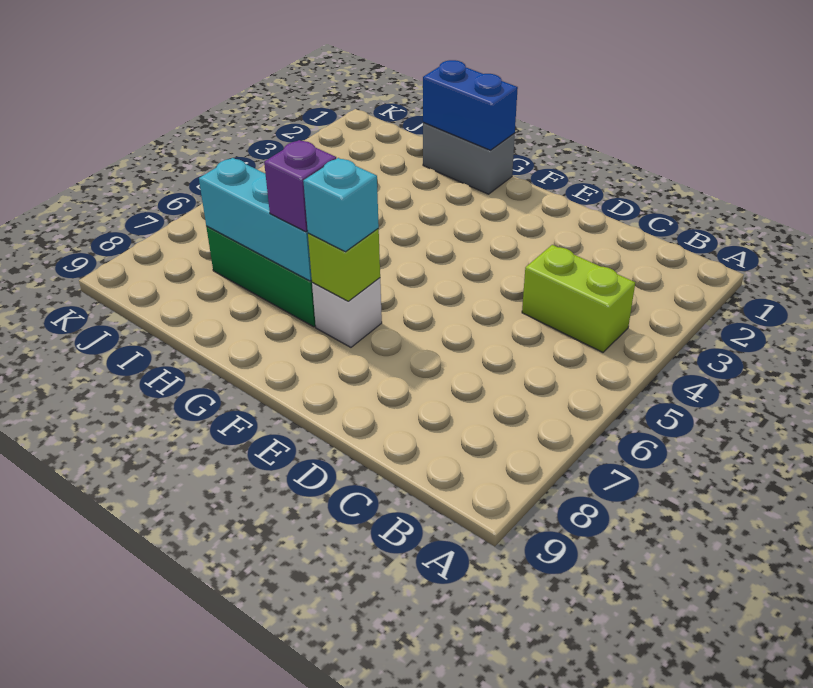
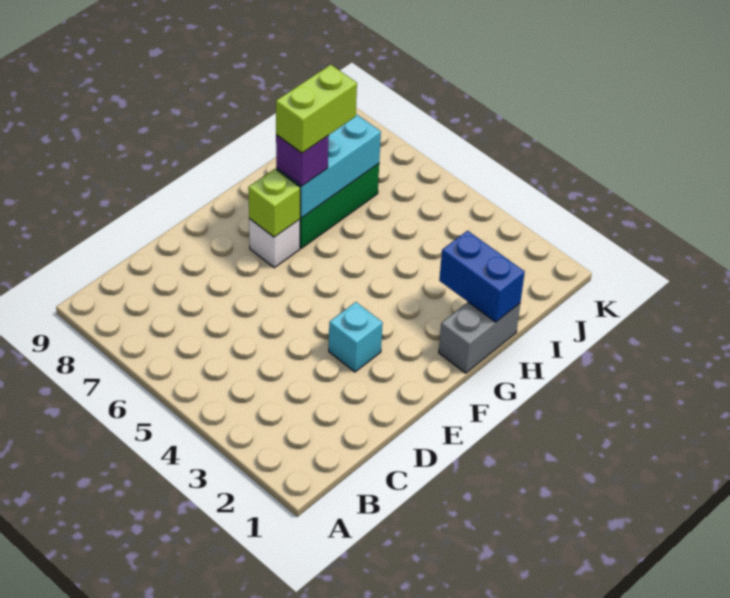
lime brick B4:C4 level 1 -> lime brick G7:H7 level 4
cyan brick F7 level 3 -> cyan brick E3 level 1
blue brick G1:H1 level 2 -> blue brick H1:H2 level 2

